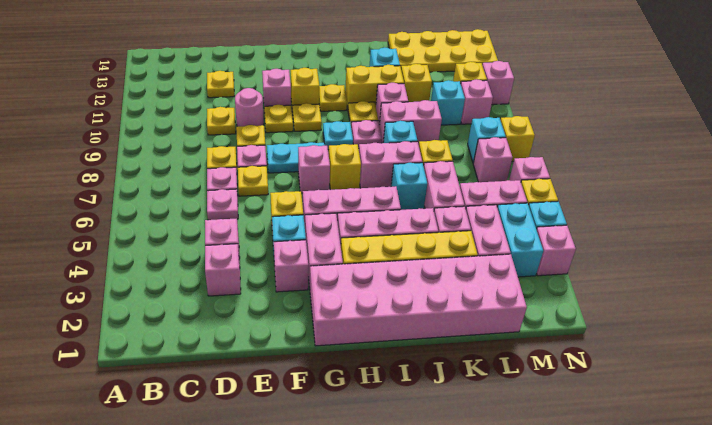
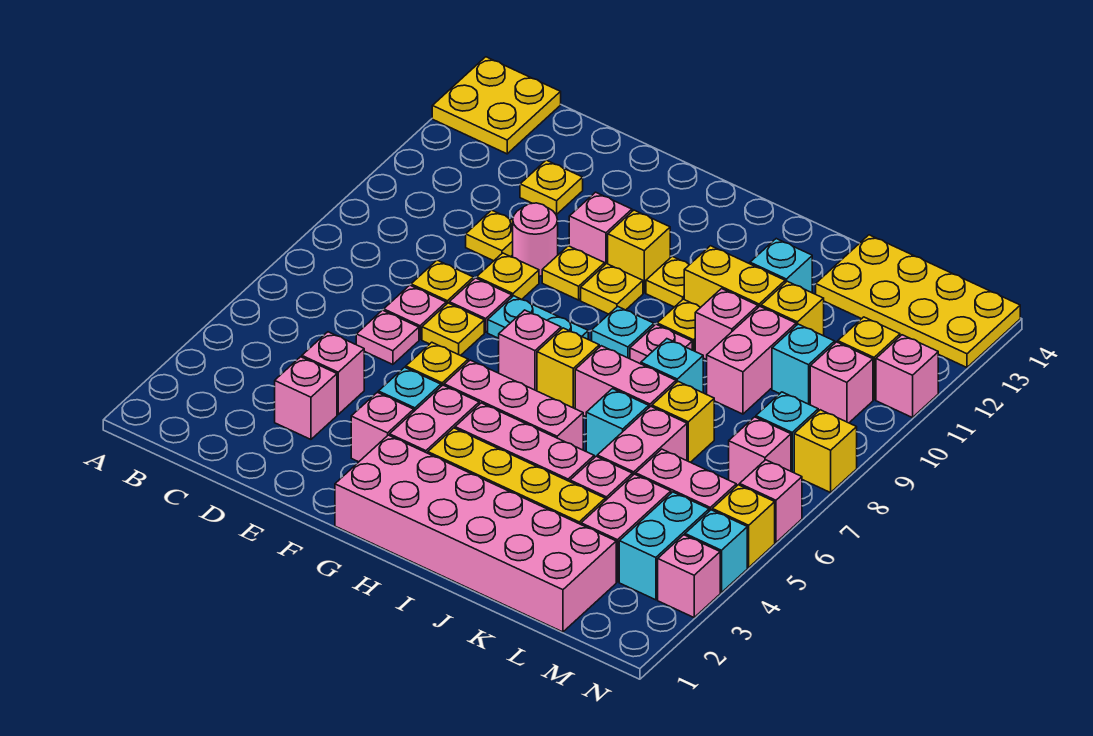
none -> yellow plate A13:B14 level 1
pink brick J9:K9 level 1 -> pink brick K9:K10 level 1

